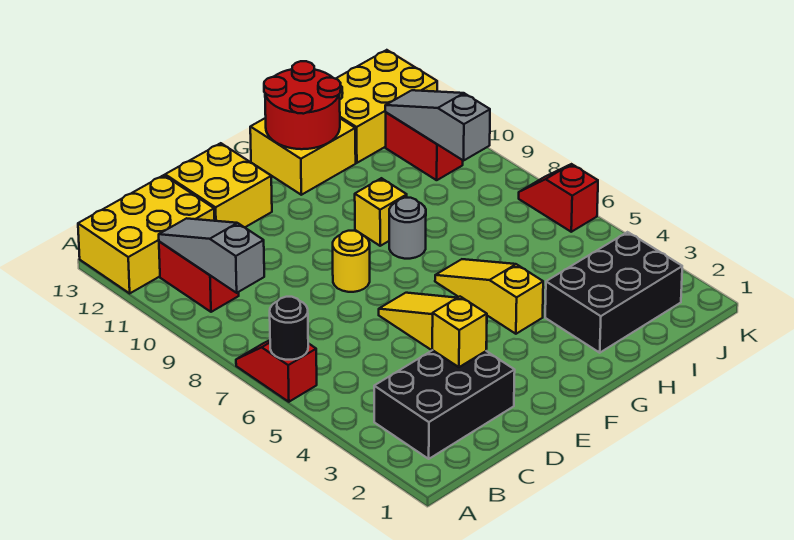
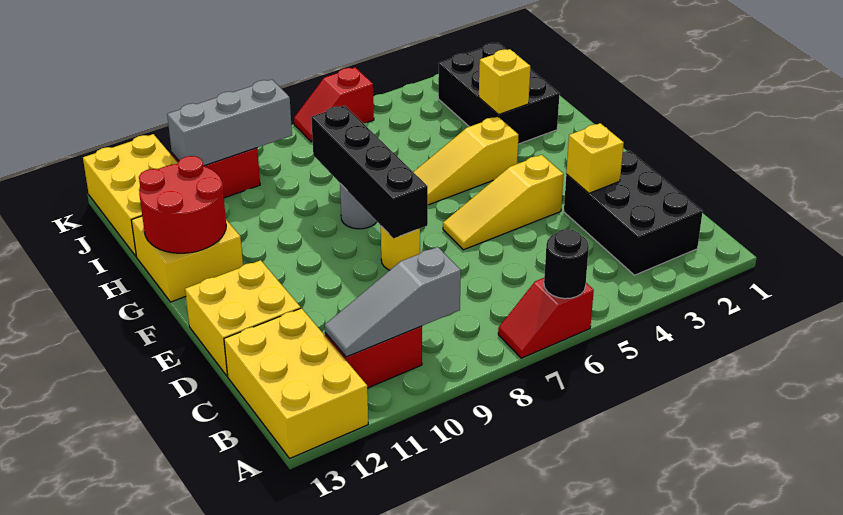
none -> black brick E8:H8 level 2
yellow brick G9 level 1 -> yellow brick H3 level 2
grey slope J9:J11 level 2 top 9 -> grey brick J9:J11 level 2

